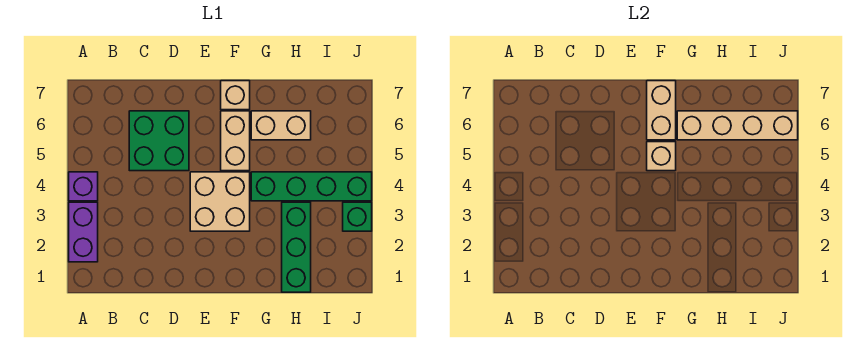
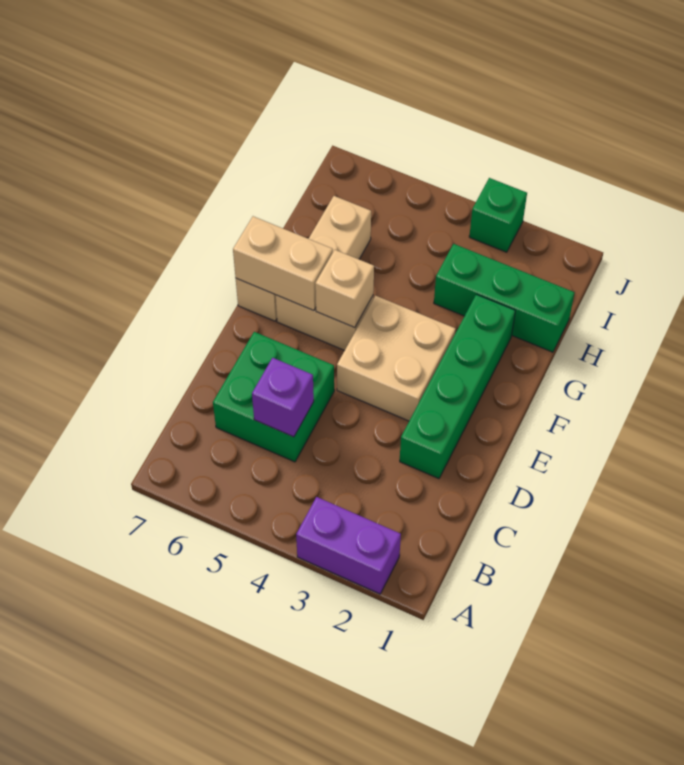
purple brick A4 level 1 -> purple brick C5 level 2
green brick G4:J4 level 1 -> green brick D2:G2 level 1
tan brick G6:J6 level 2 -> none

